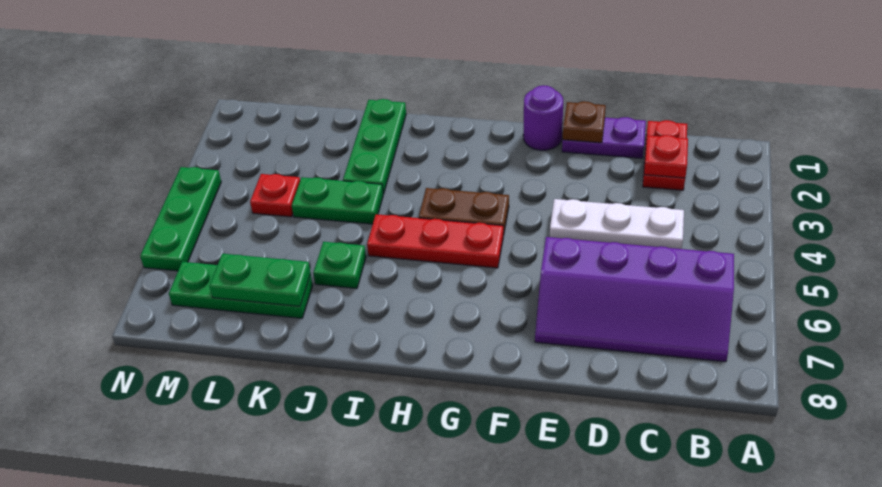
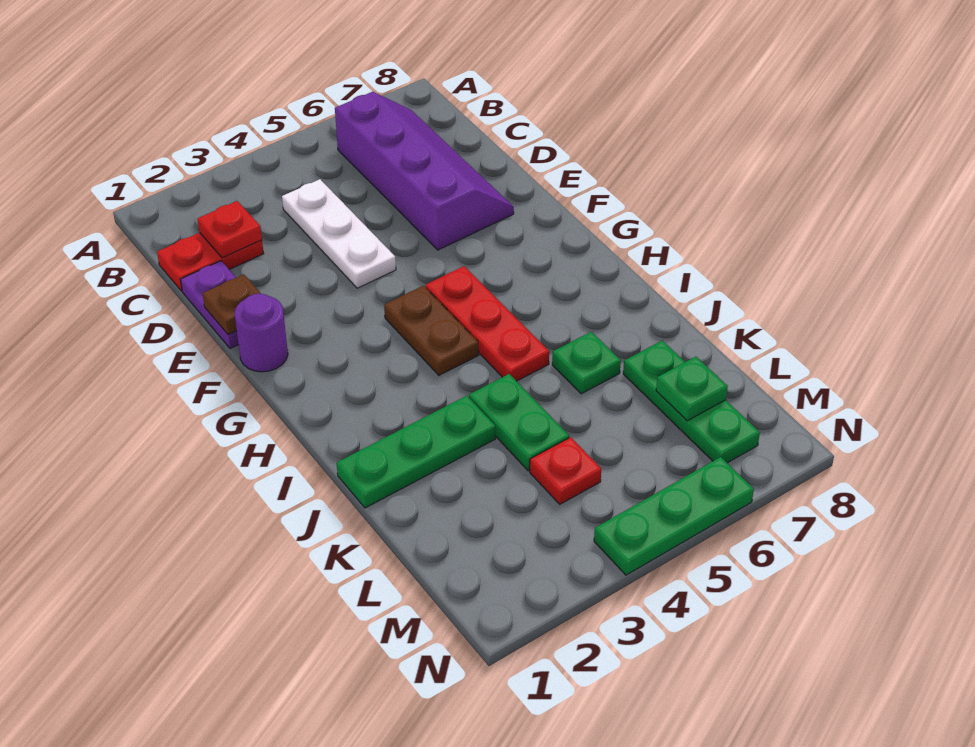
green plate K7:L7 level 2 -> green plate L7 level 2

